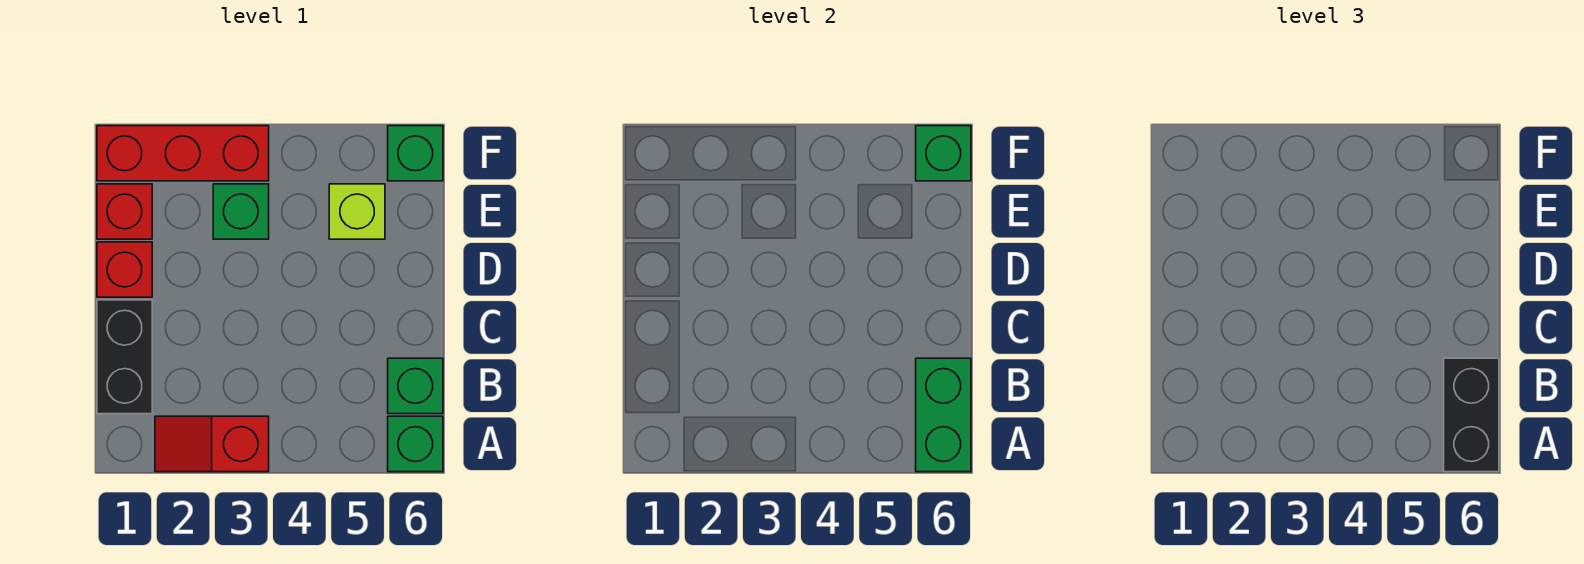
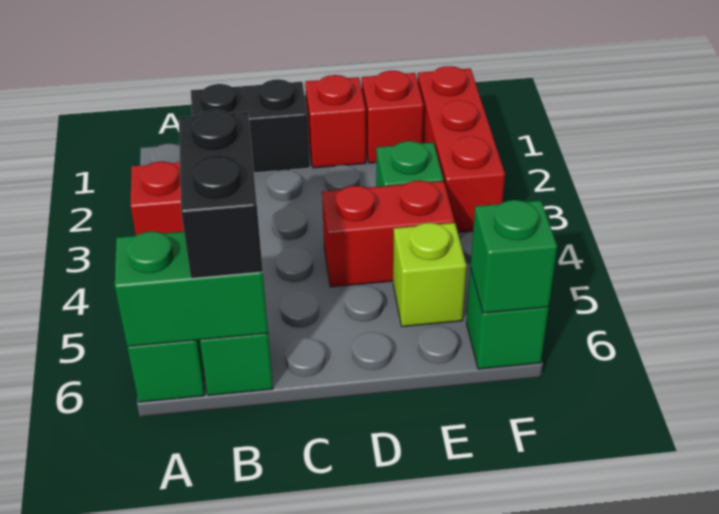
black brick A6:B6 level 3 -> black brick B5:B6 level 3
none -> red brick D4:E4 level 1

